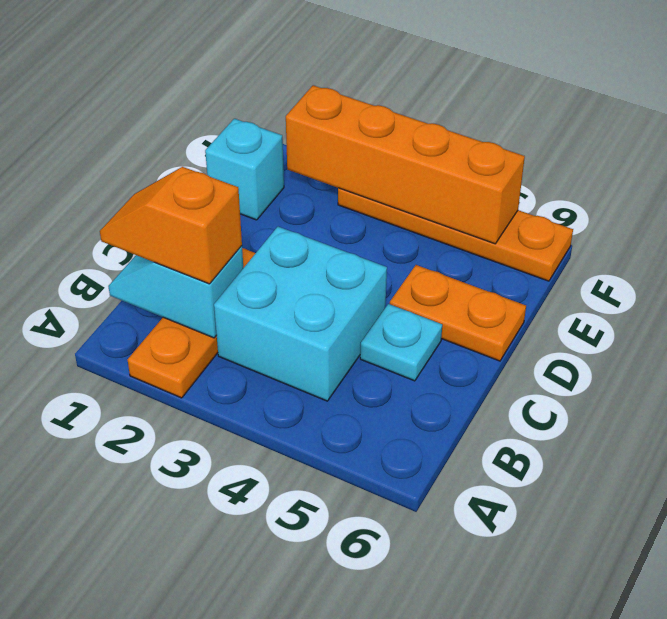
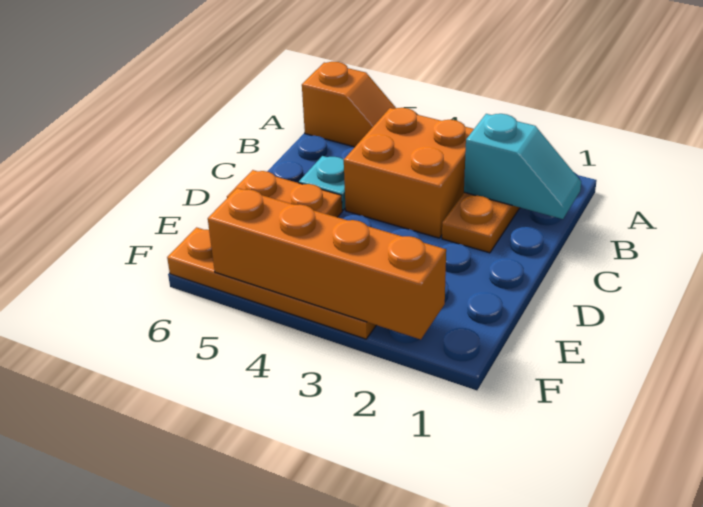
orange slope B1:B2 level 3 top 2 -> orange slope A5:A6 level 1 top 6
cyan brick B3:C4 level 1 -> orange brick B3:C4 level 1
cyan brick E1 level 1 -> none

